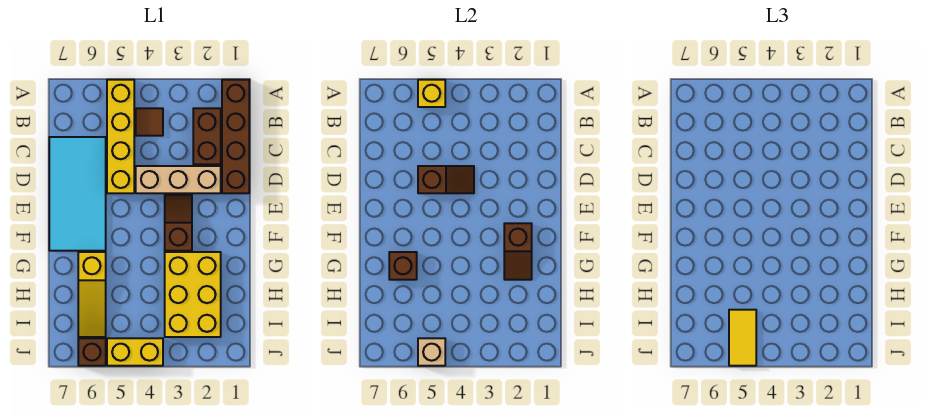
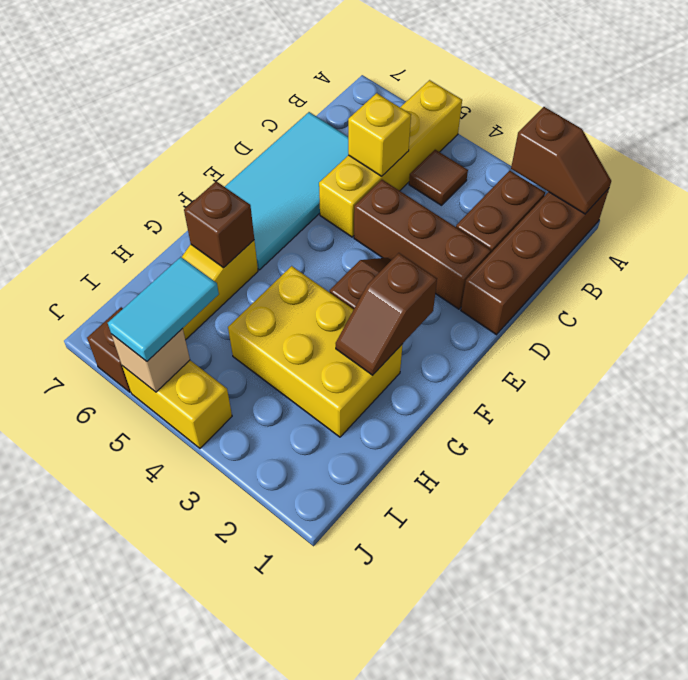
yellow brick A5 level 2 -> yellow brick C5 level 2
tan brick D2:D4 level 1 -> brown brick D2:D4 level 1
brown slope D4:D5 level 2 top 5 -> brown slope A1:A2 level 2 top 2
yellow brick G2:I3 level 1 -> yellow brick G2:H4 level 1
yellow tile I5:J5 level 3 -> cyan tile I5:J5 level 3

